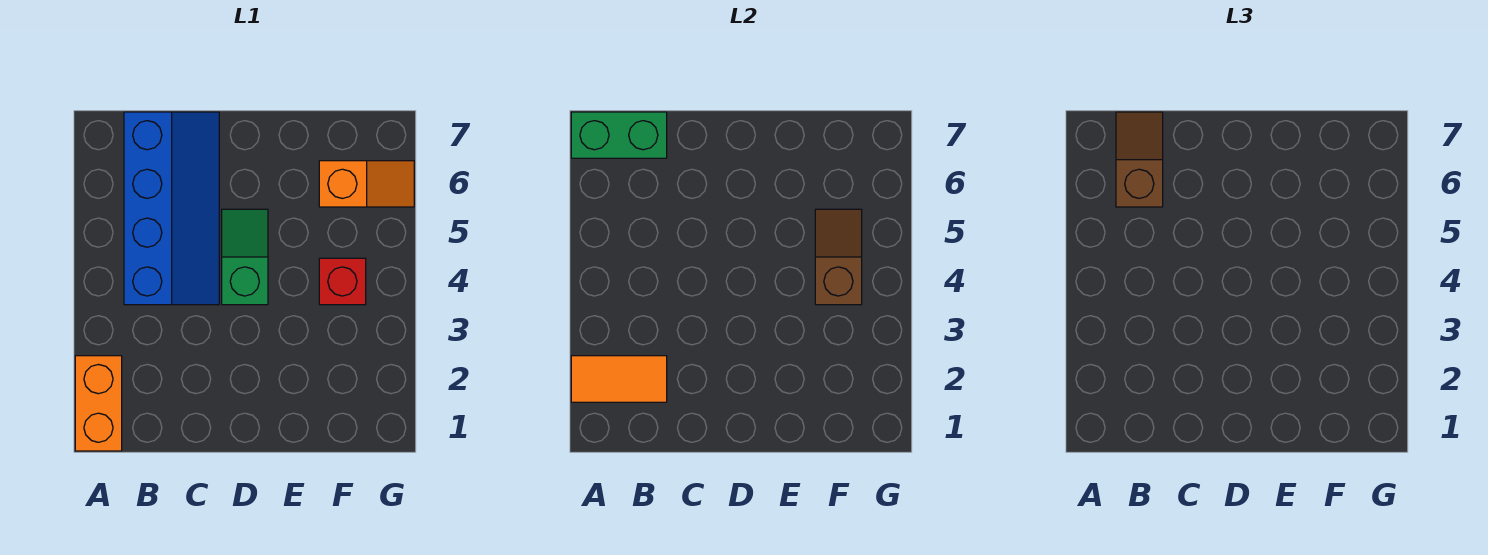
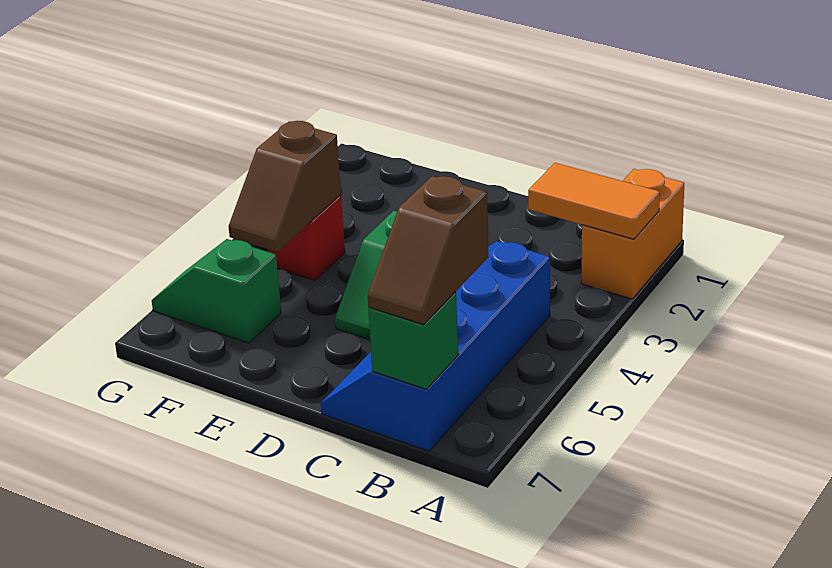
green brick A7:B7 level 2 -> green brick B7 level 2
orange slope F6:G6 level 1 top F -> green slope F6:G6 level 1 top F

